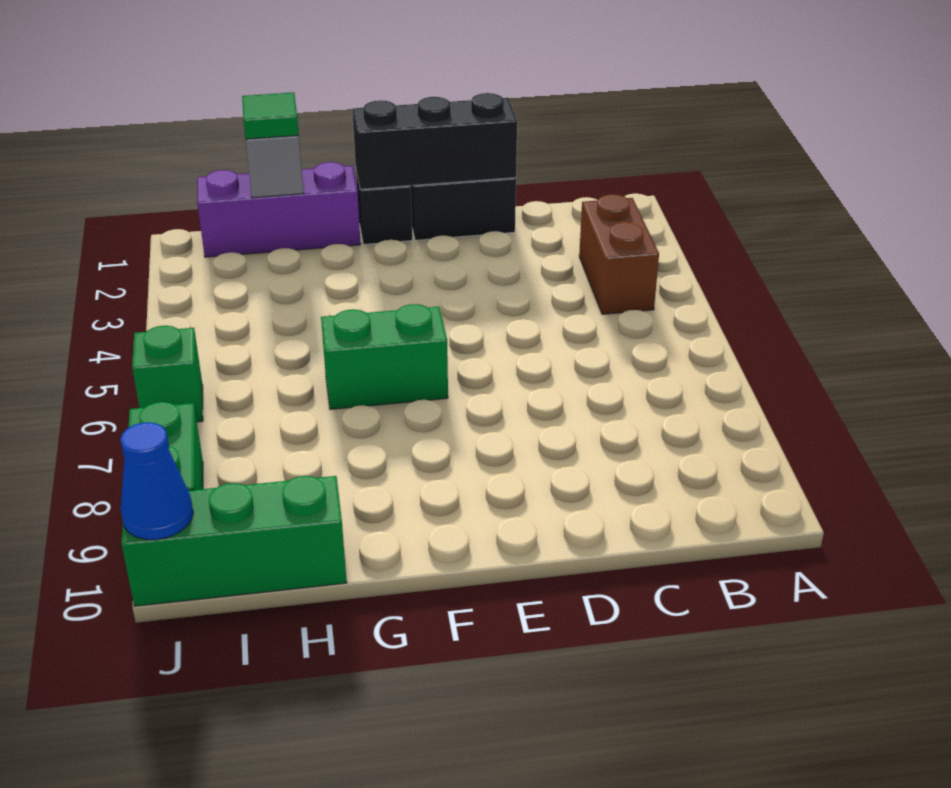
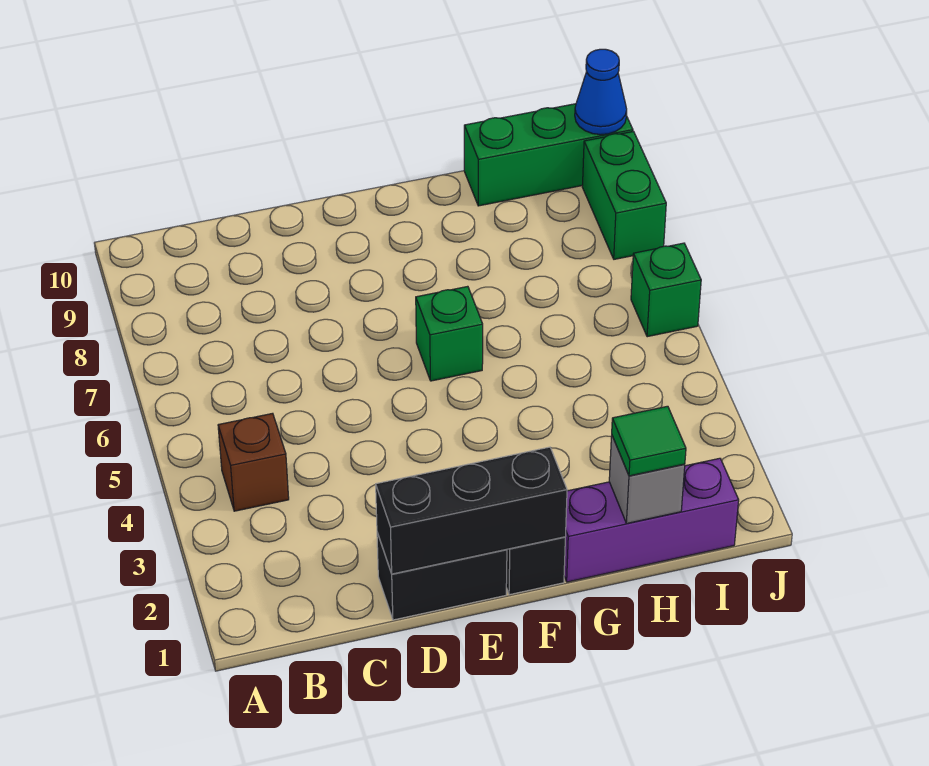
brown brick B3:B4 level 1 -> brown brick B4 level 1
green brick F6:G6 level 1 -> green brick F6 level 1

